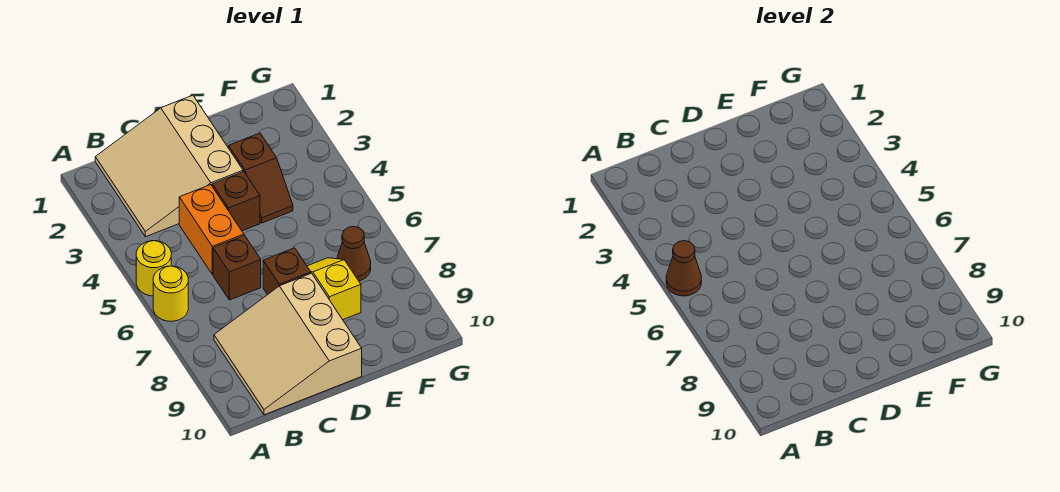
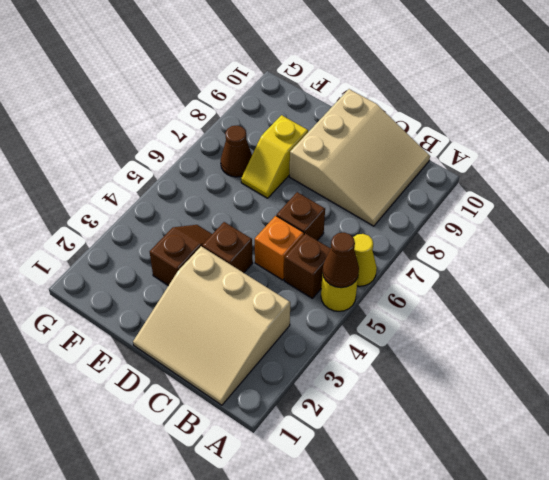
yellow round brick A6 level 1 -> yellow cone A6 level 1
tan slope B1:D3 level 1 top D -> tan slope B1:D3 level 1 top 3
orange brick C4:C5 level 1 -> orange brick C5 level 1
brown brick D7 level 1 -> brown brick B5 level 1

